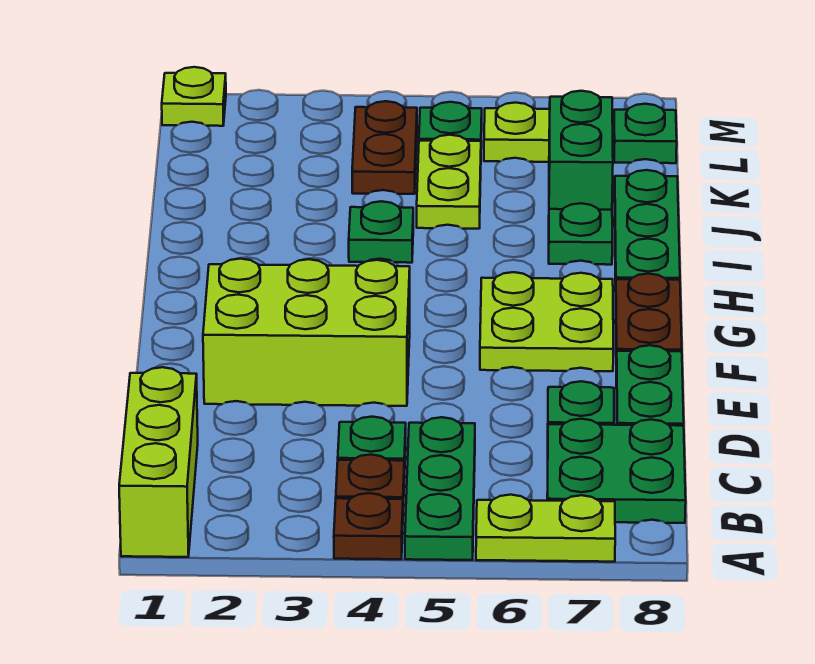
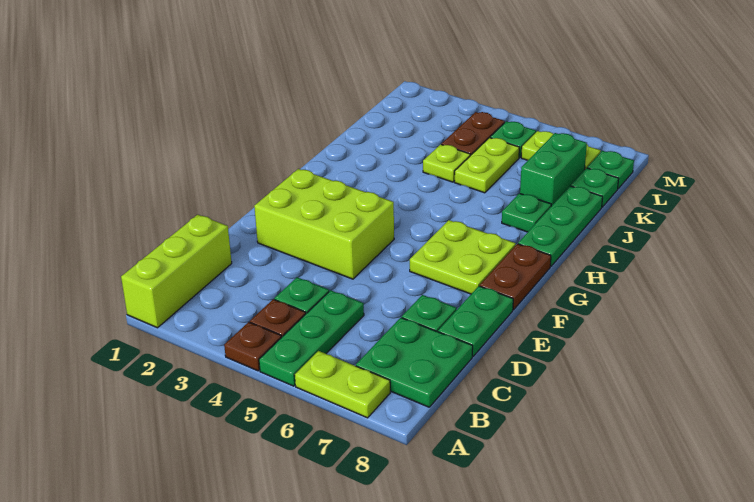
green plate I4 level 1 -> green plate K8 level 1
lime plate M1 level 1 -> lime plate J4 level 1

